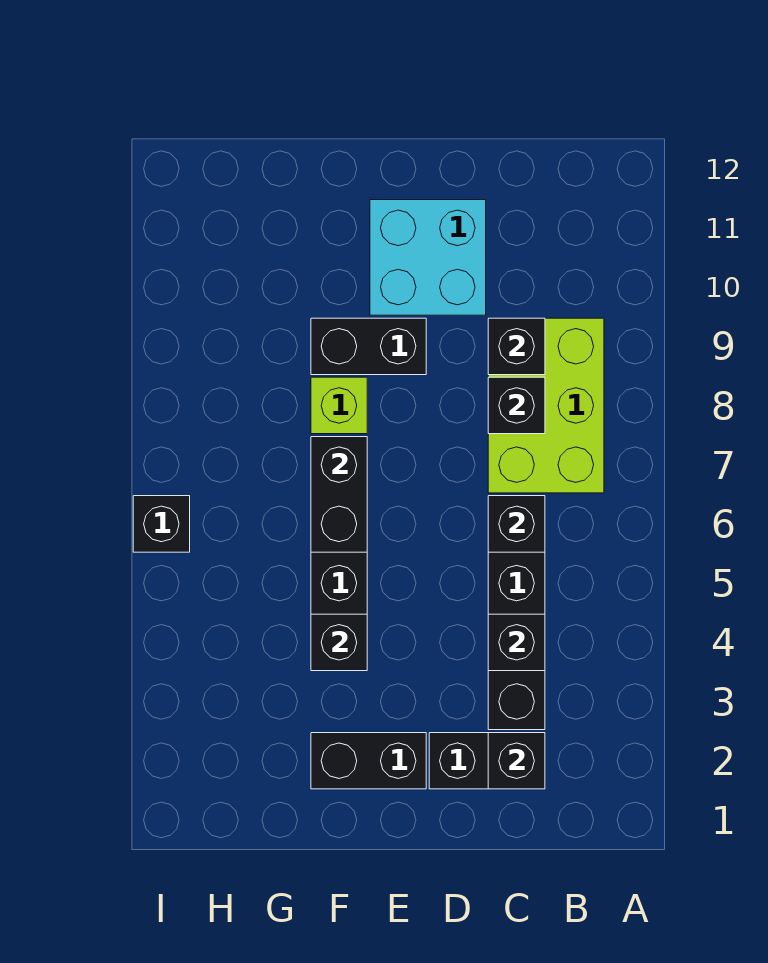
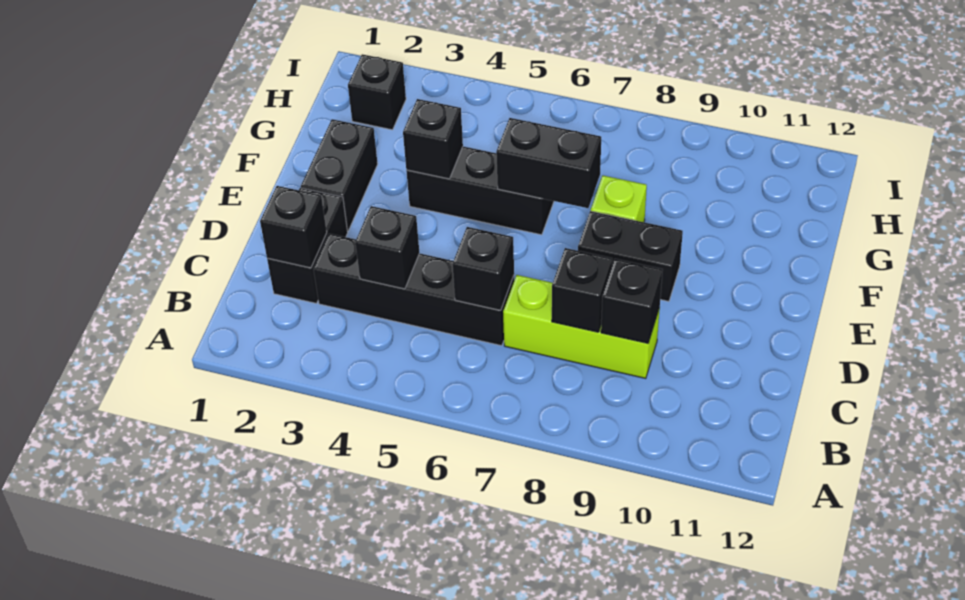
lime brick B7:C9 level 1 -> lime brick C7:C9 level 1
cyan brick D10:E11 level 1 -> none
black brick E9:F9 level 1 -> black brick E8:E9 level 1
black brick I6 level 1 -> black brick H2 level 1

